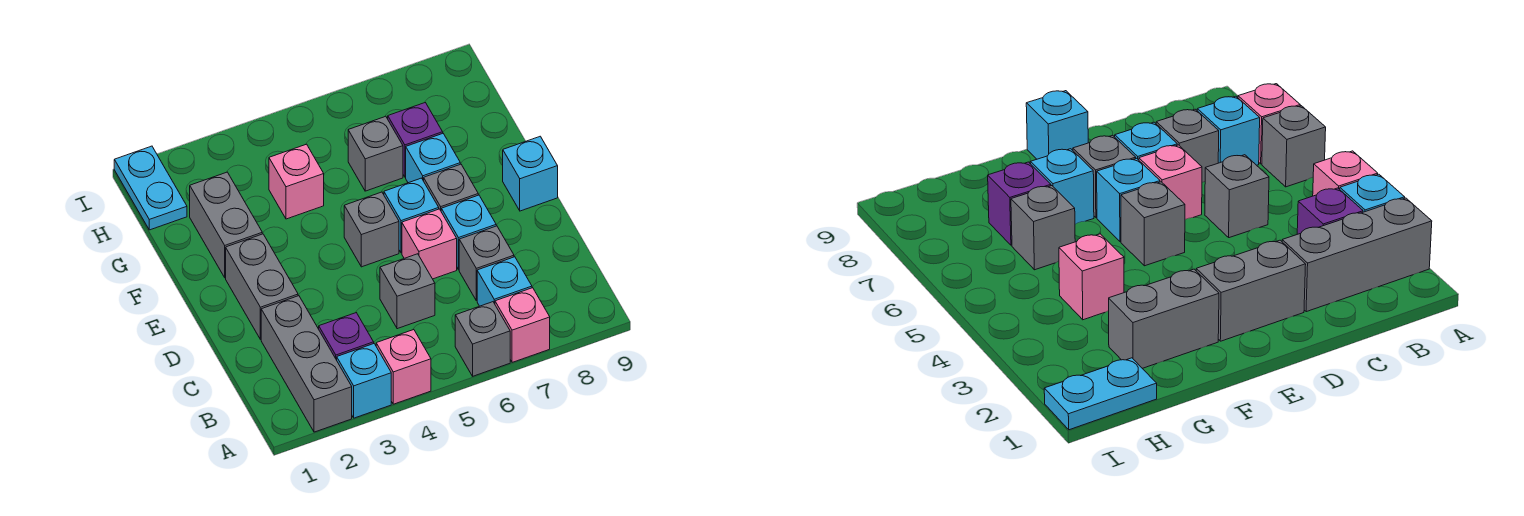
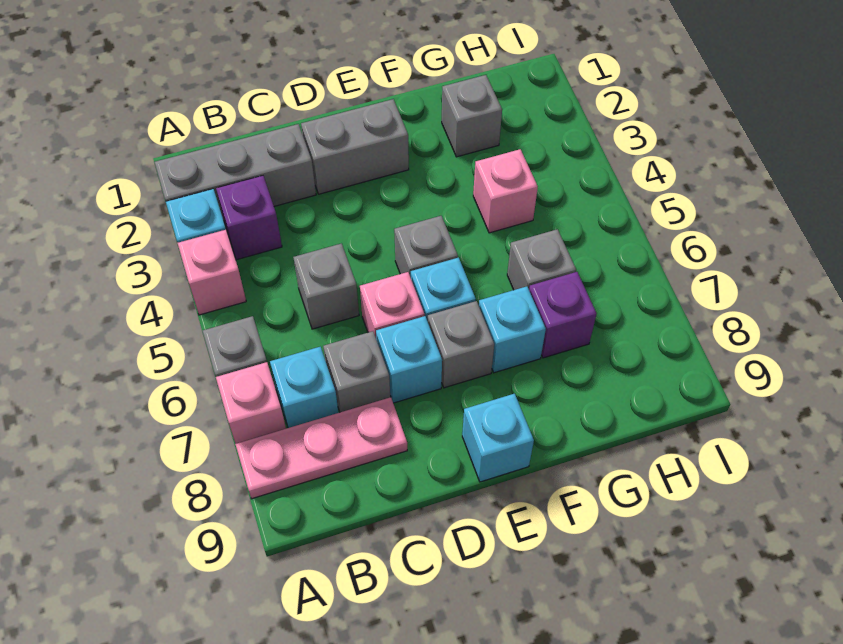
none -> pink plate A8:C8 level 1
grey brick F2:G2 level 1 -> grey brick G2 level 1
cyan plate H1:I1 level 1 -> none

